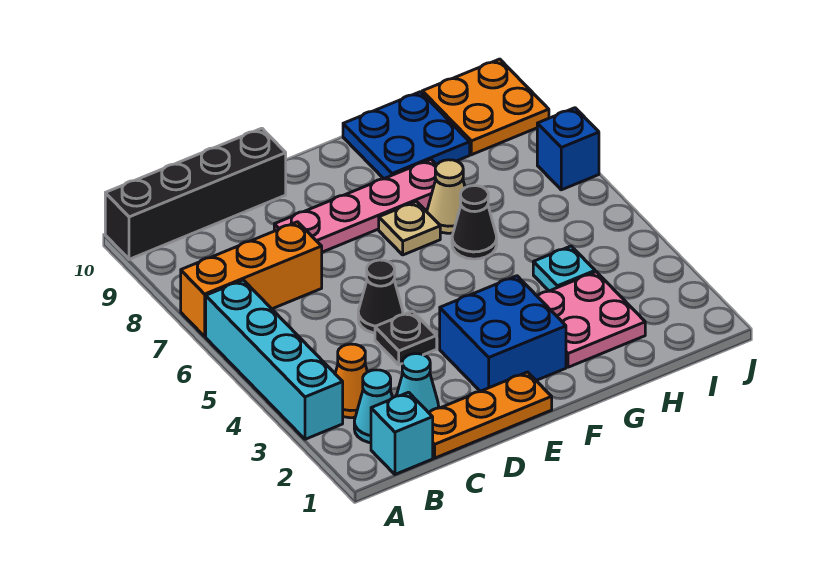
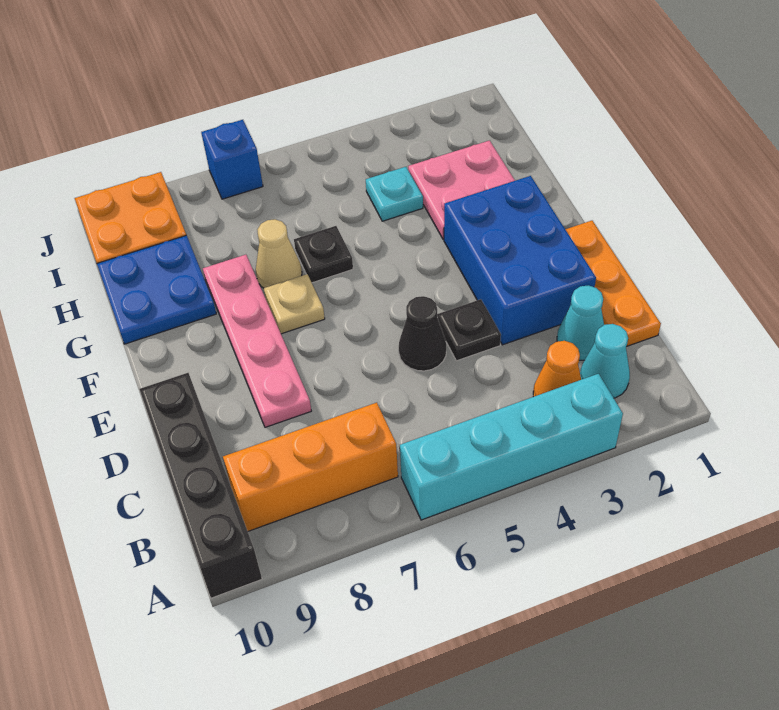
orange brick A7:C7 level 1 -> orange brick B7:B9 level 1
cyan brick B1 level 1 -> none
blue brick E2:F3 level 1 -> blue brick D2:F3 level 1
black cone G6 level 1 -> black plate G6 level 1

